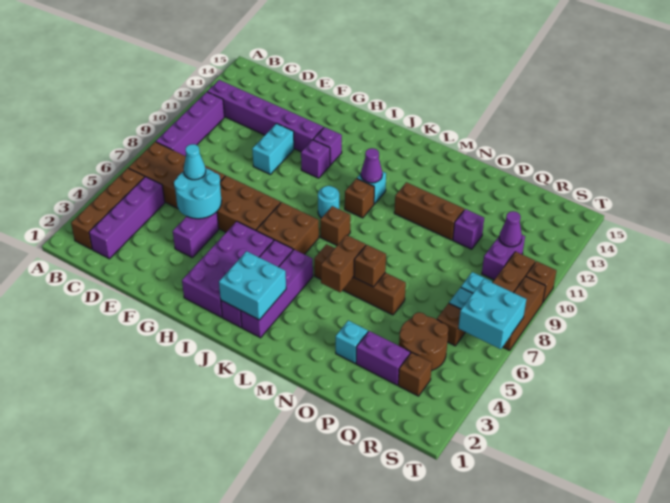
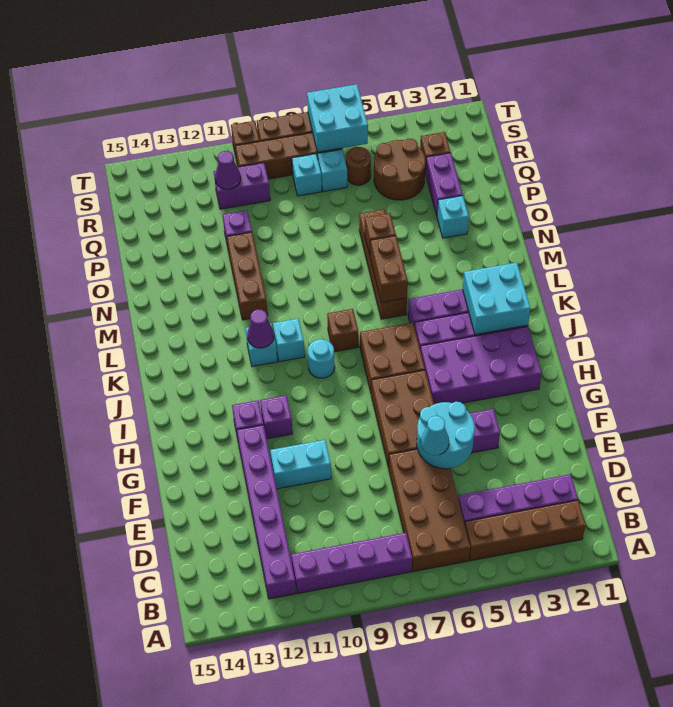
brown brick K10 level 1 -> cyan brick K10 level 1
brown brick M5:M6 level 2 -> brown brick L6:M6 level 2
brown brick R6 level 1 -> brown round brick R6 level 1

